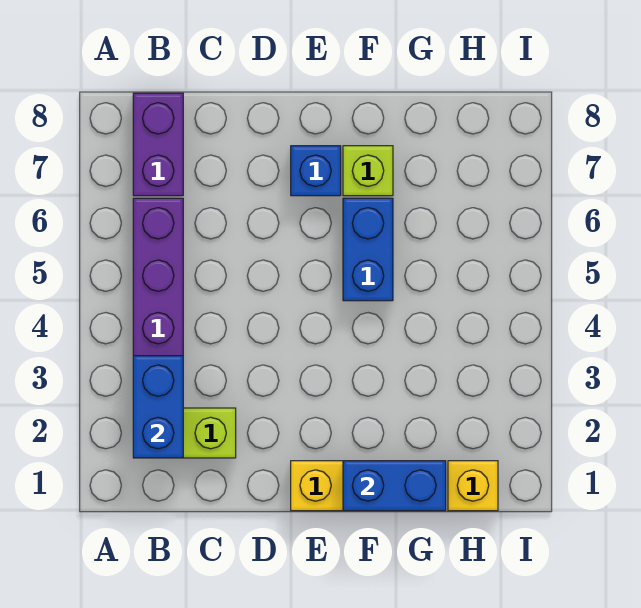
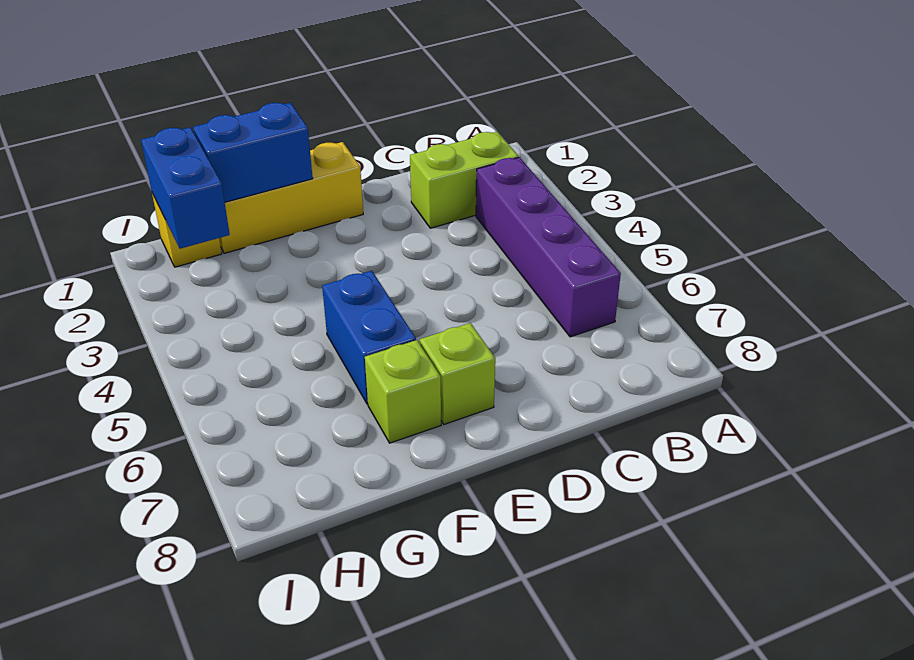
blue brick B2:B3 level 2 -> blue brick H1:H2 level 2
purple brick B7:B8 level 1 -> none
blue brick E7 level 1 -> lime brick E7 level 1

